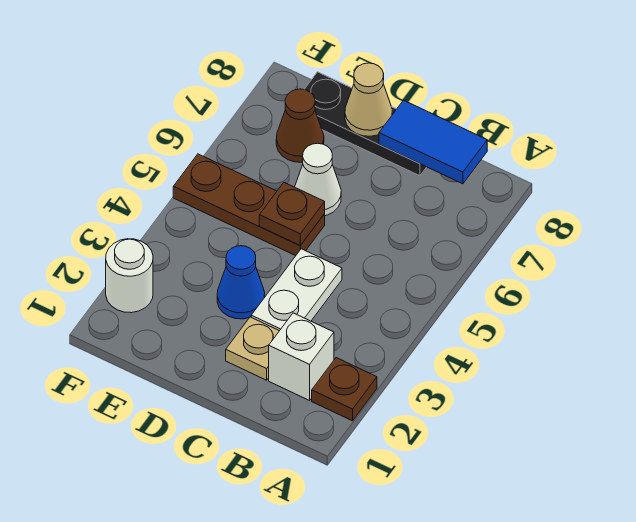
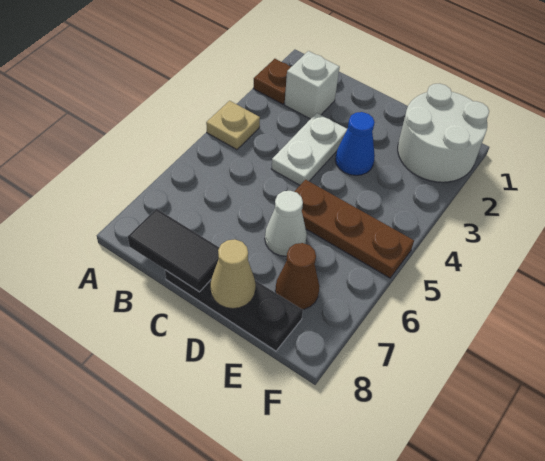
blue tile B8:C8 level 2 -> black tile B8:C8 level 2
tan plate C2 level 1 -> tan plate A4 level 1
brown plate D5 level 2 -> none
white round brick F2 level 1 -> white round brick E1:F2 level 1

